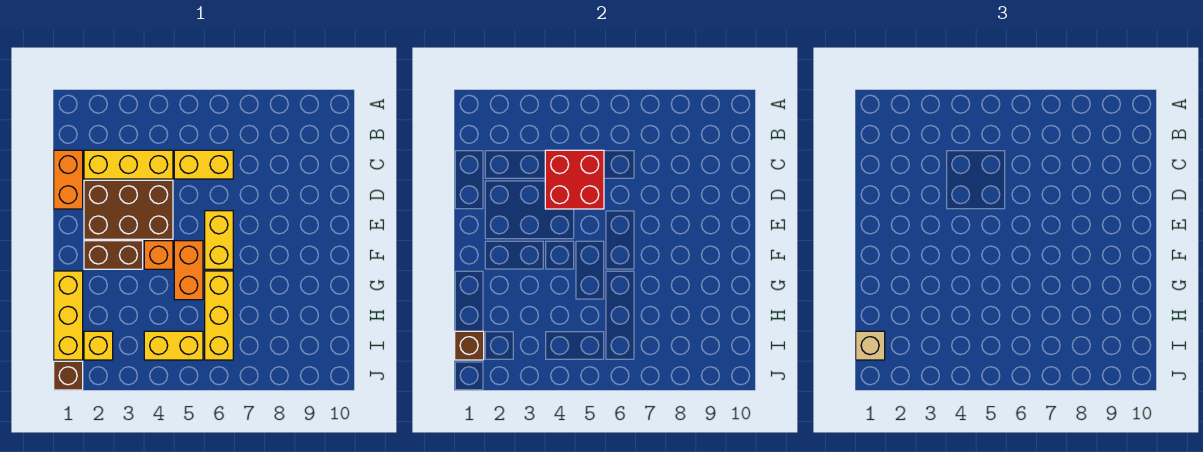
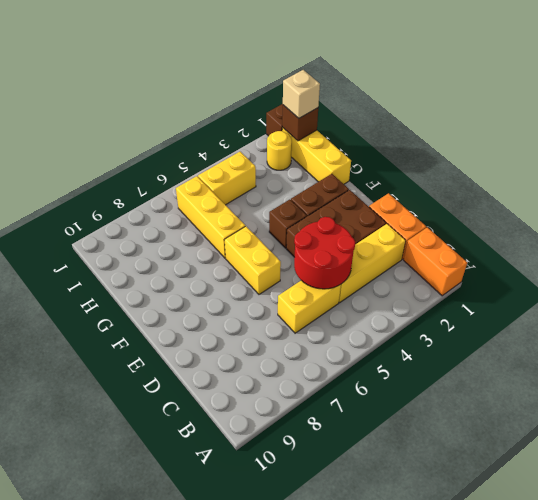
red brick C4:D5 level 2 -> red round brick C4:D5 level 2
orange brick F4 level 1 -> brown brick F4 level 1
orange brick F5:G5 level 1 -> orange brick A1:B1 level 1
yellow brick I2 level 1 -> yellow round brick I2 level 1

